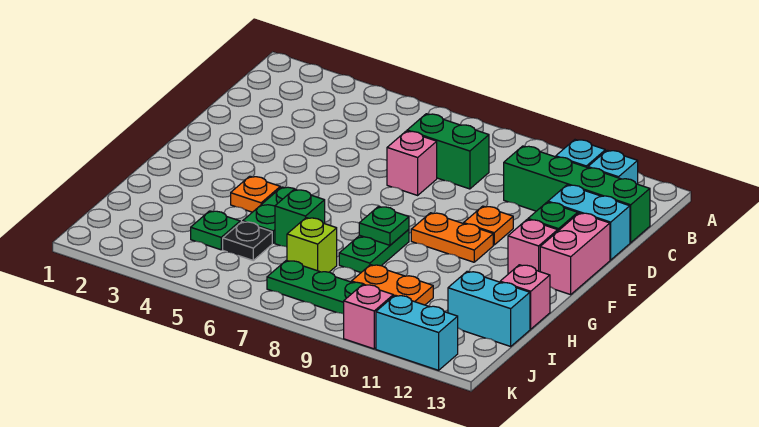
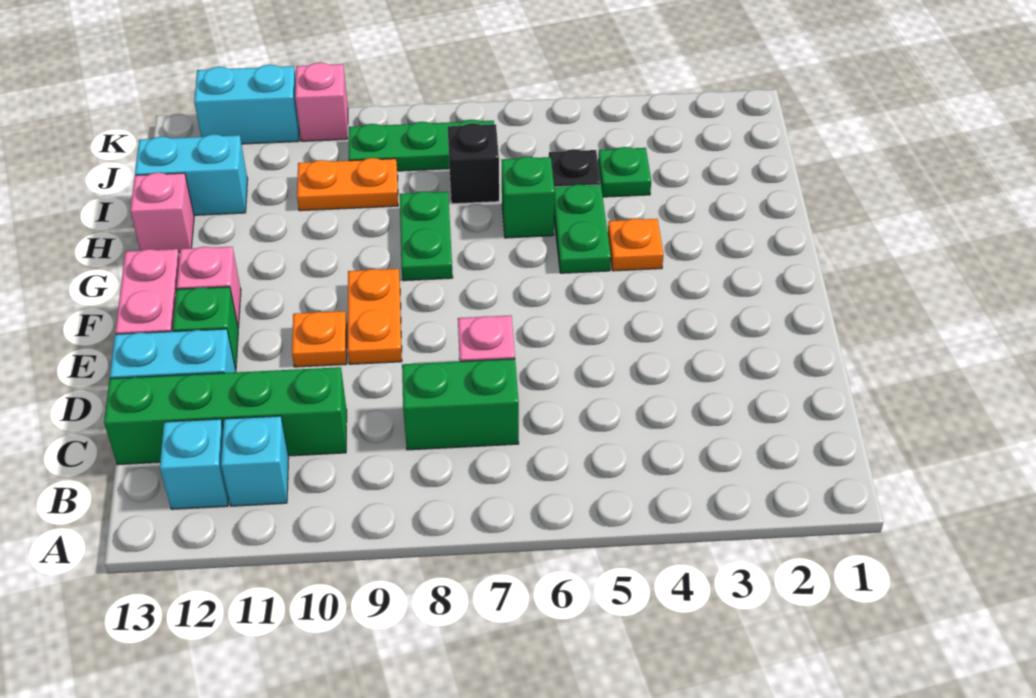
orange plate F9:F10 level 1 -> orange plate E9:F9 level 1
green plate G8 level 2 -> none
lime brick I7 level 1 -> black brick I7 level 1

